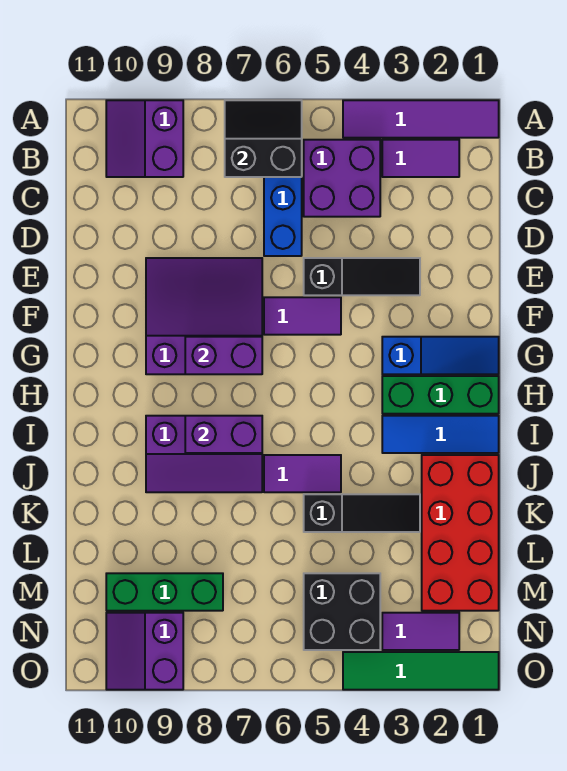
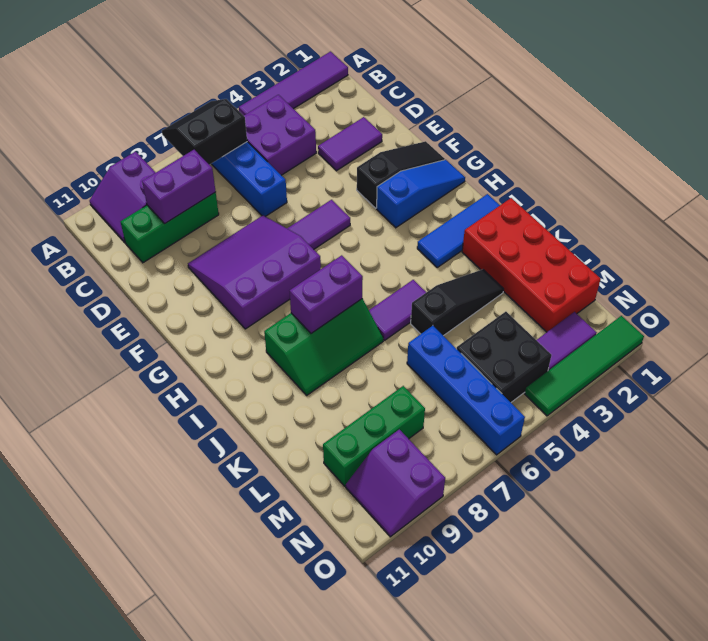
purple tile B2:B3 level 1 -> purple tile D2:D3 level 1
black slope E3:E5 level 1 top 5 -> black slope F1:F3 level 1 top 3
purple brick G7:G8 level 2 -> purple brick C8:C9 level 2
green brick H1:H3 level 1 -> green brick C8:C10 level 1
purple slope I7:J9 level 1 top I -> green slope I7:J9 level 1 top I
none -> blue brick L6:O6 level 1

